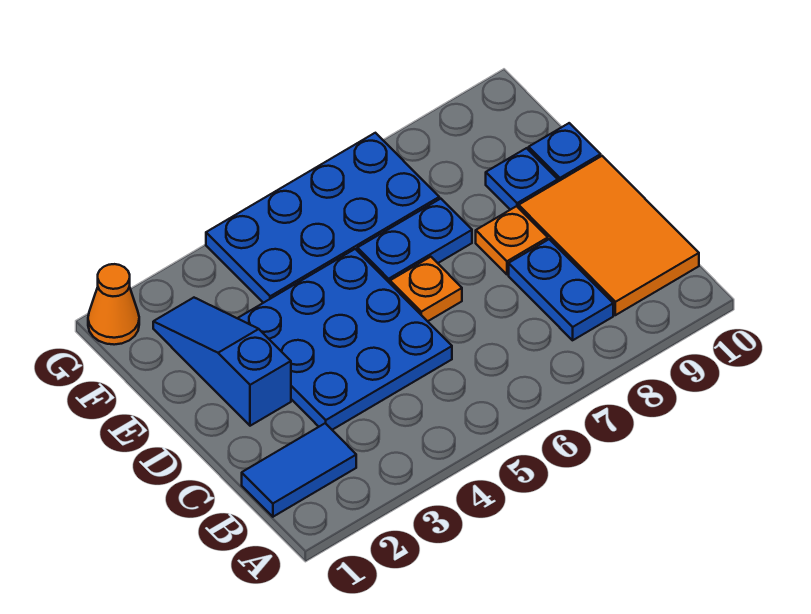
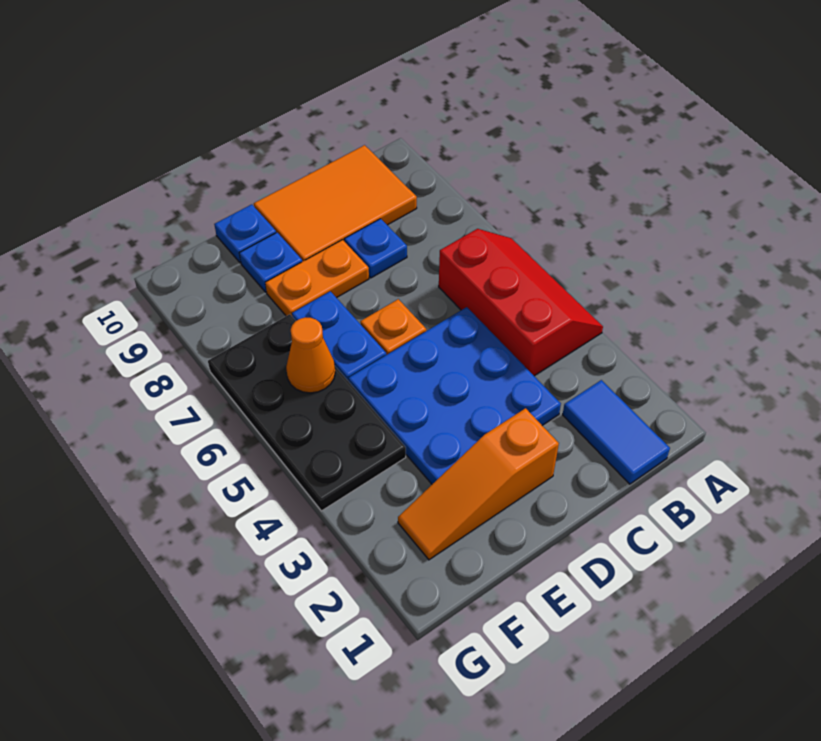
none -> red slope A4:B6 level 1 top B
blue plate B8:C8 level 1 -> blue plate C8 level 1
blue slope D2:F2 level 1 top D -> orange slope D2:F2 level 1 top D
orange plate D8 level 1 -> orange plate D8:E8 level 1
blue plate F4:G7 level 1 -> black plate F4:G7 level 1
orange cone G1 level 1 -> orange cone F6 level 2

